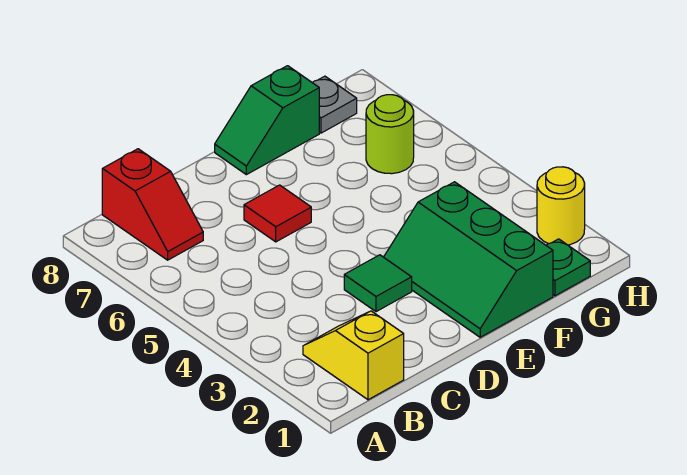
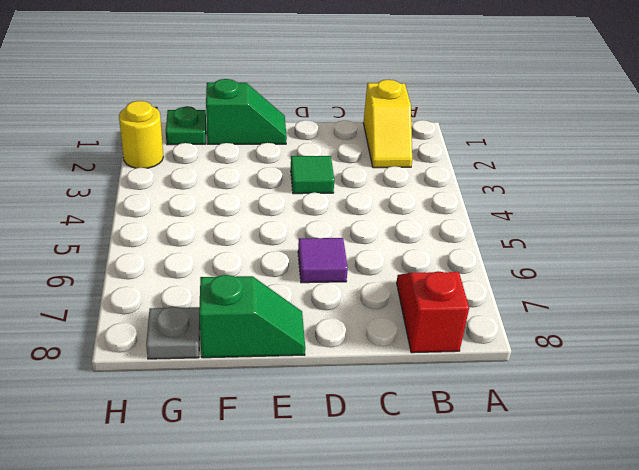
red tile D6 level 1 -> purple tile D6 level 1
green slope E1:F3 level 1 top F -> green slope E1:F1 level 1 top F
lime round brick G6 level 1 -> none

